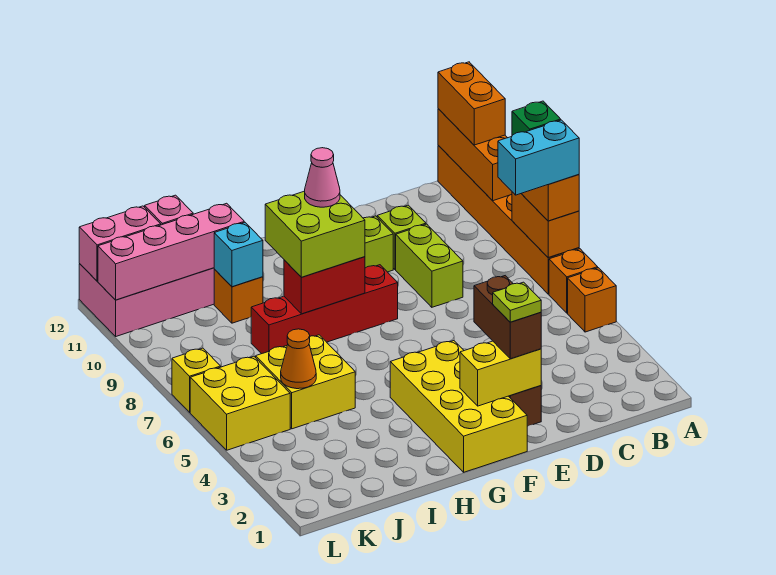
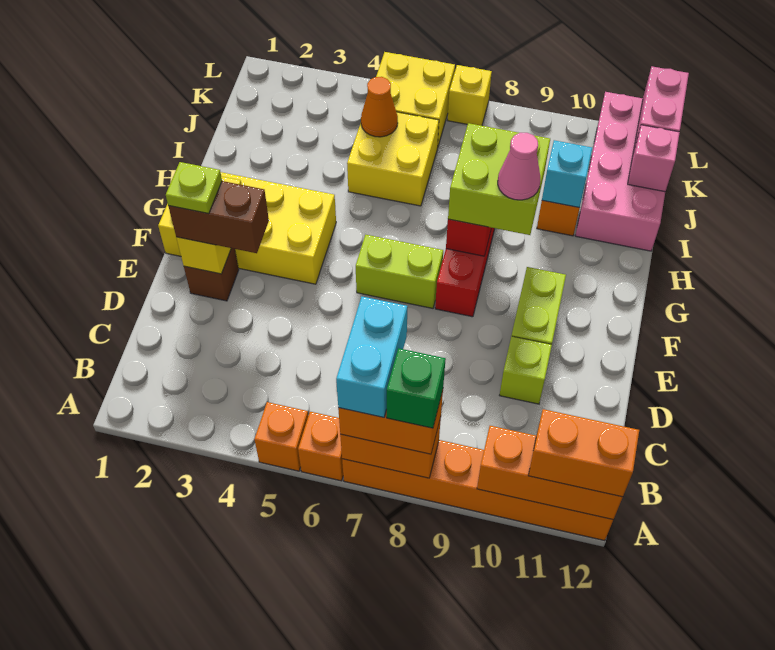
lime brick D8:D9 level 1 -> lime brick F6:F7 level 1
pink brick I11:L11 level 2 -> none

